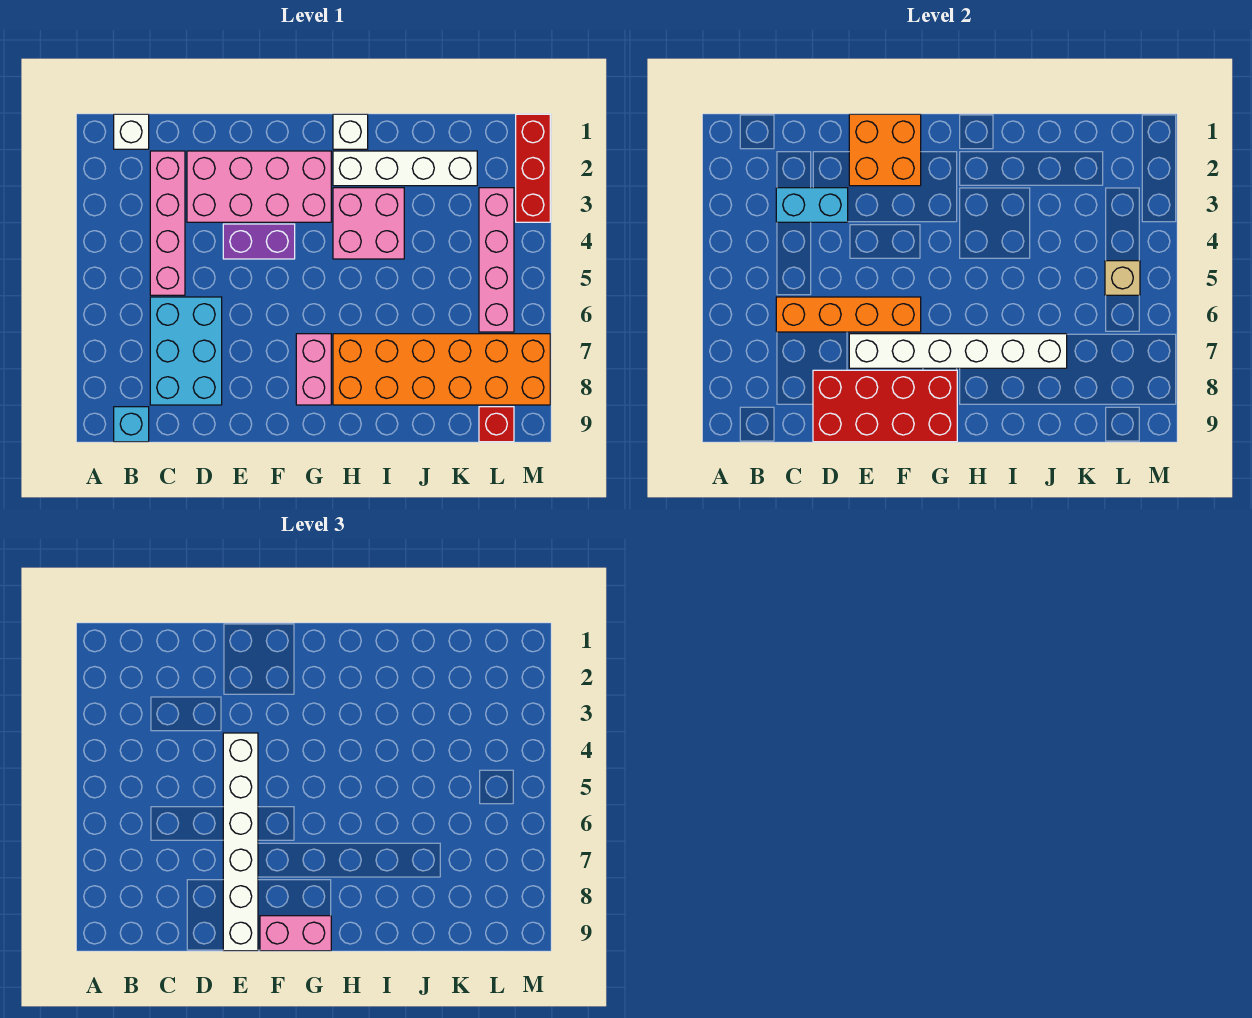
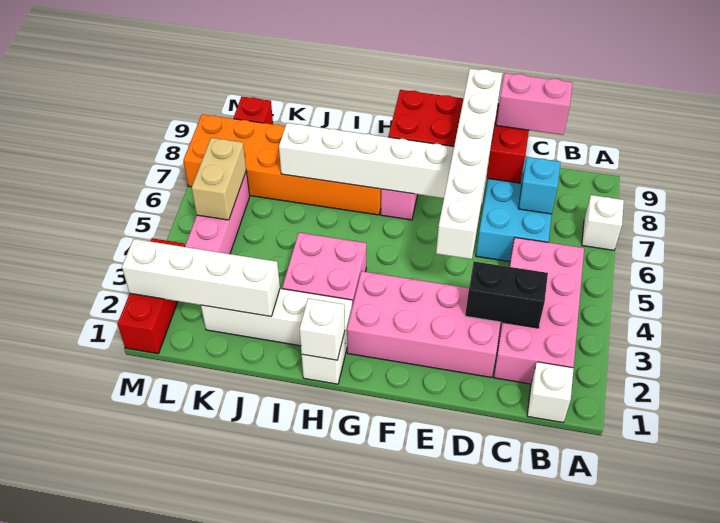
none -> white brick A7 level 1
cyan brick B9 level 1 -> cyan brick C7 level 2
pink brick C2:C5 level 1 -> pink brick B2:C5 level 1
cyan brick C3:D3 level 2 -> black brick C3:D3 level 2
orange brick C6:F6 level 2 -> none
orange brick E1:F2 level 2 -> none
purple brick E4:F4 level 1 -> none
pink brick F9:G9 level 3 -> pink brick C9:D9 level 3
none -> white brick H1 level 2
none -> white brick J2:M2 level 2
tan brick L5 level 2 -> tan brick L5:L6 level 2

